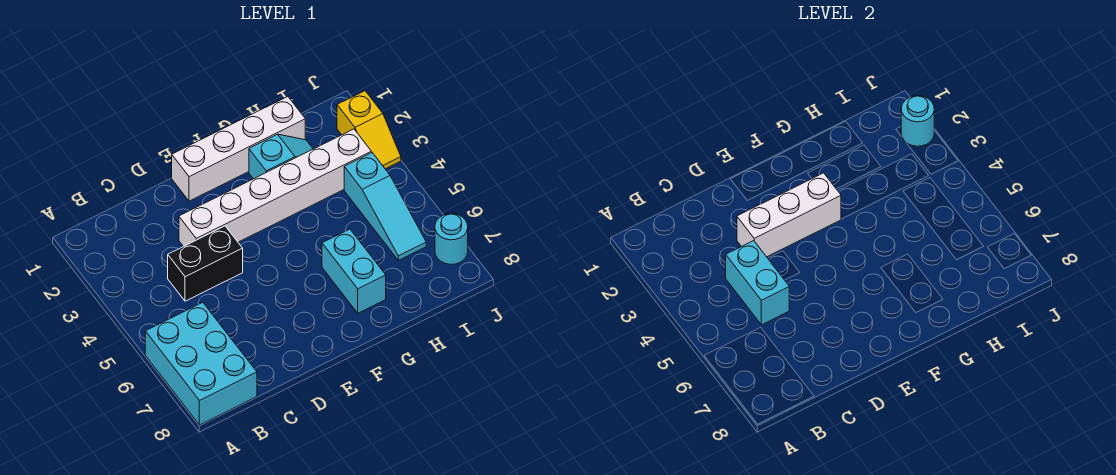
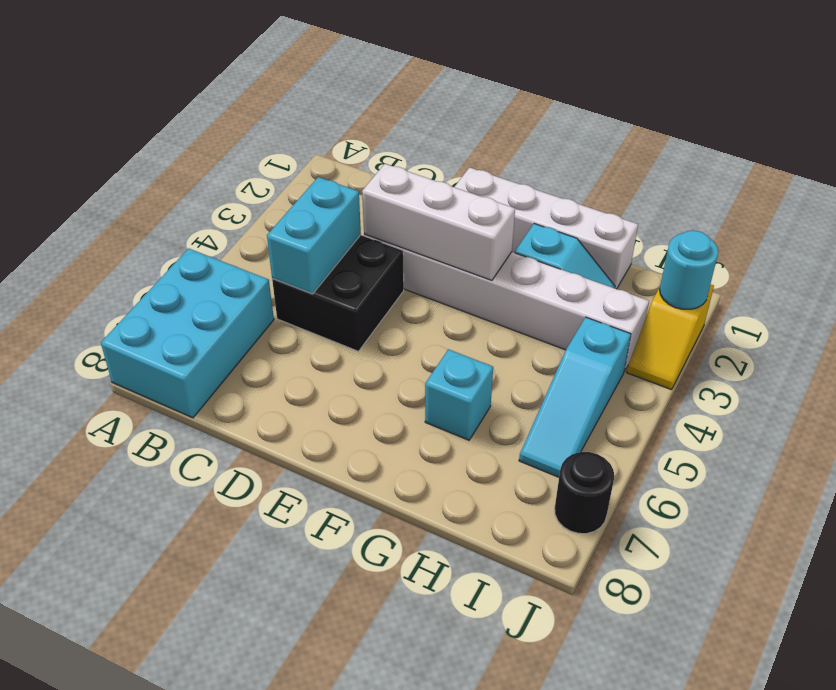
black brick C4:D4 level 1 -> black brick C4:D5 level 1
cyan brick G6:G7 level 1 -> cyan brick G6 level 1
cyan round brick J7 level 1 -> black round brick J7 level 1

